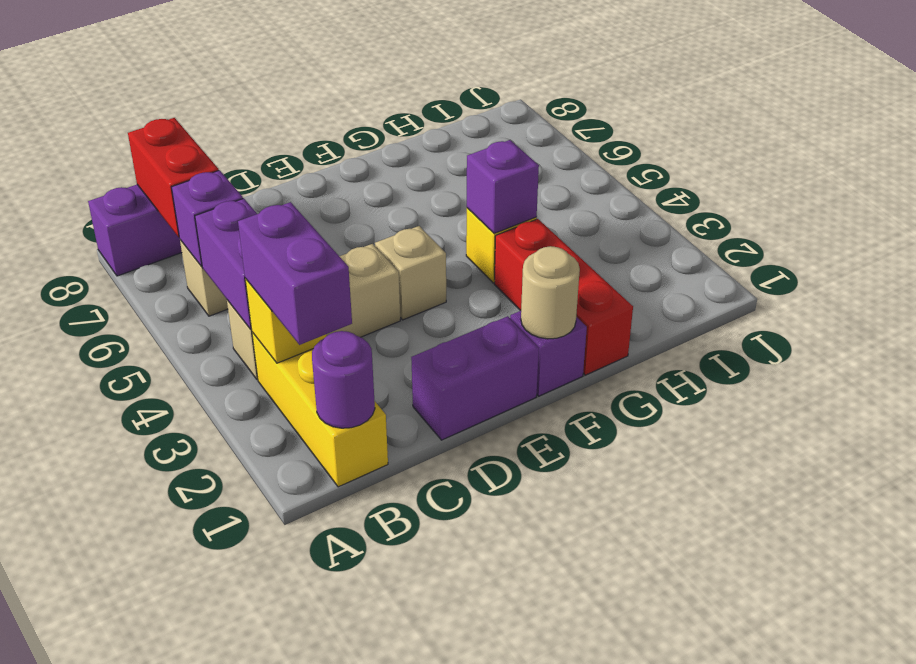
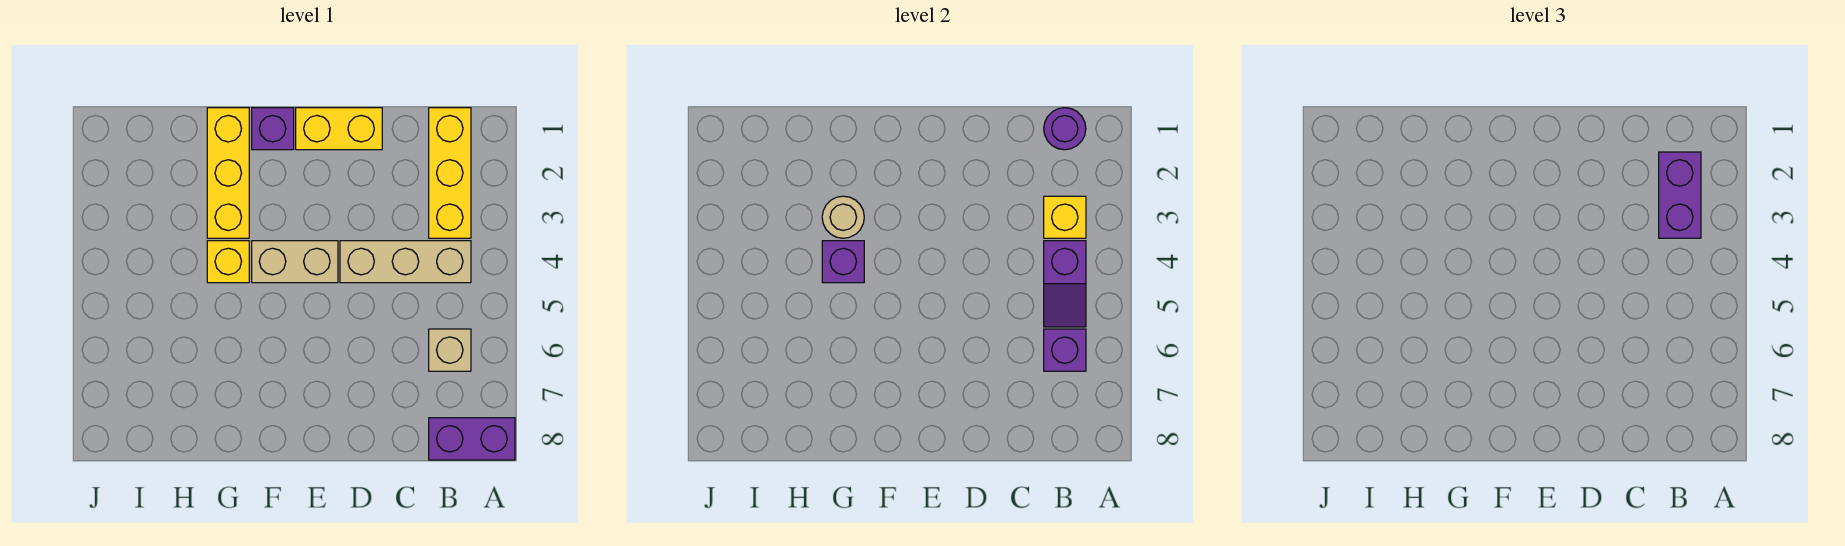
purple brick B4:B5 level 2 -> purple slope B4:B5 level 2 top 4
red brick B7:B8 level 2 -> none
purple brick D1:E1 level 1 -> yellow brick D1:E1 level 1
tan brick E4 level 1 -> tan brick E4:F4 level 1
tan round brick F1 level 2 -> tan round brick G3 level 2
red brick G1:G3 level 1 -> yellow brick G1:G3 level 1

